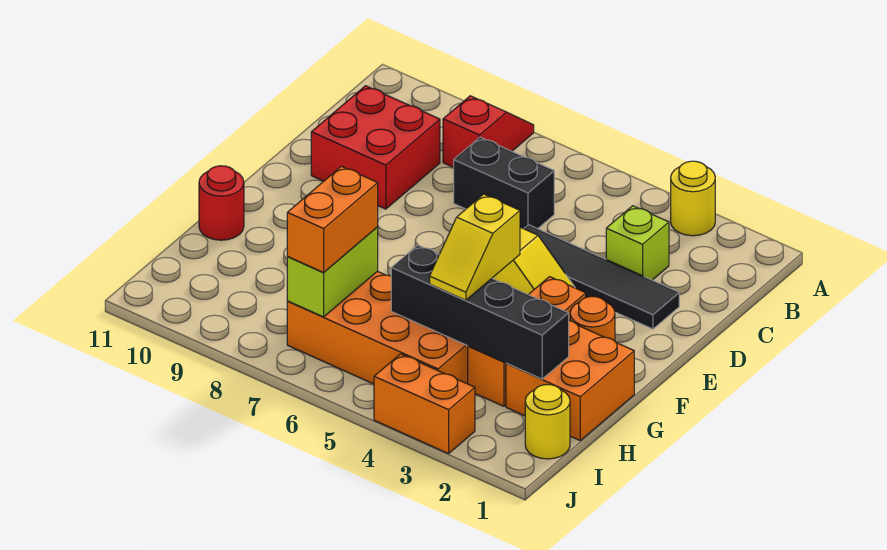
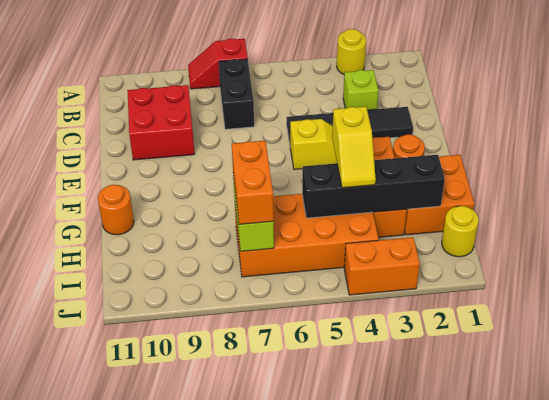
red slope A8:B8 level 1 top B -> red slope A7:A8 level 1 top 7
black brick C6:C7 level 1 -> black brick B7:C7 level 1
red round brick G11 level 1 -> orange round brick G11 level 1

